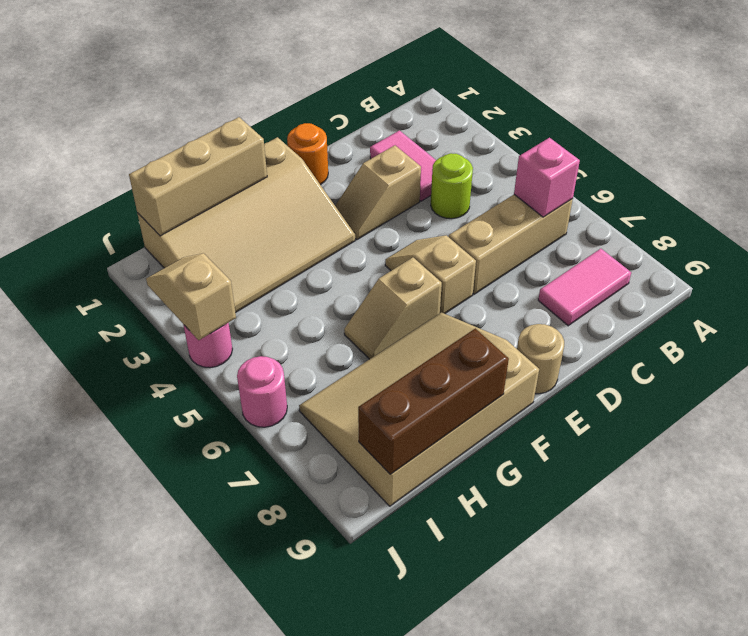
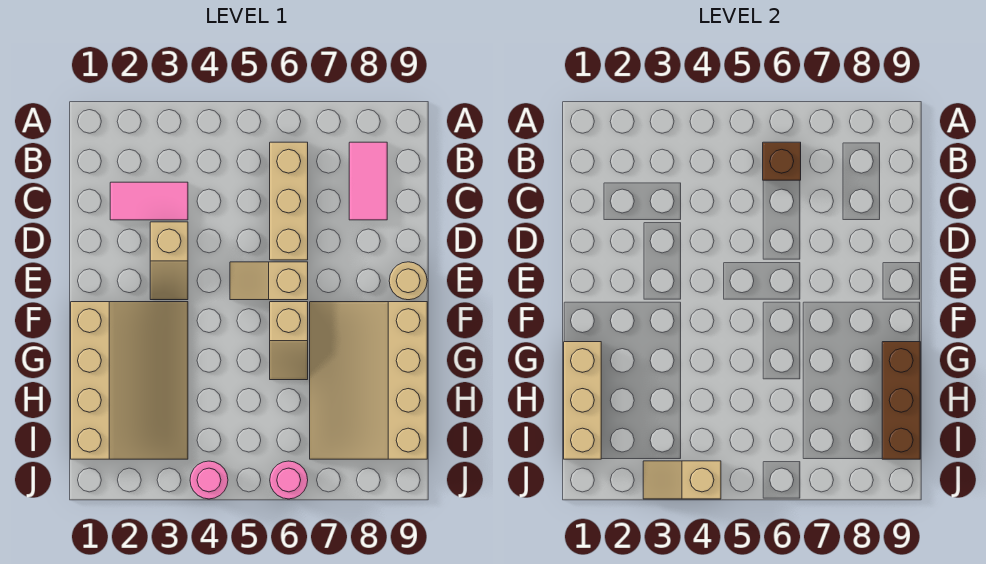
pink brick B6 level 2 -> brown brick B6 level 2
lime round brick C4 level 1 -> none
orange round brick E1 level 1 -> none

